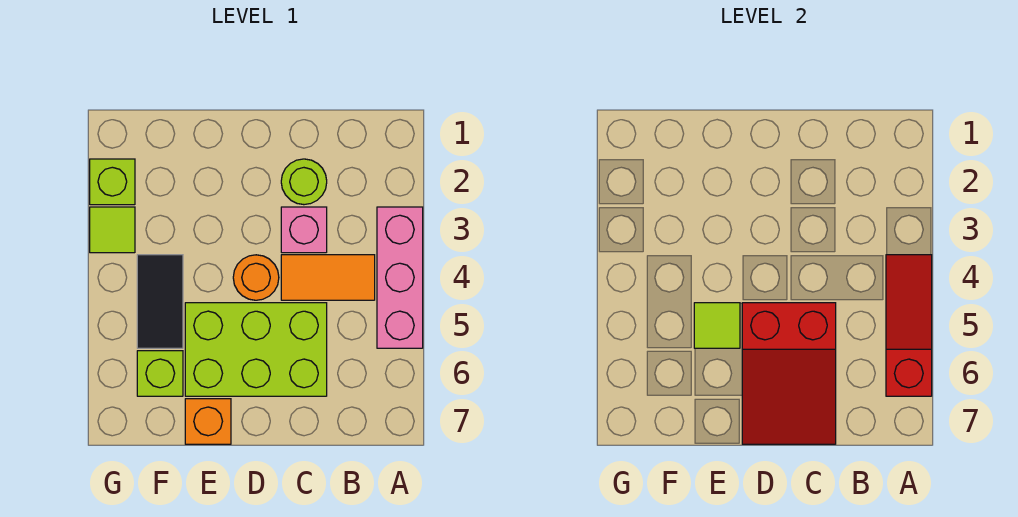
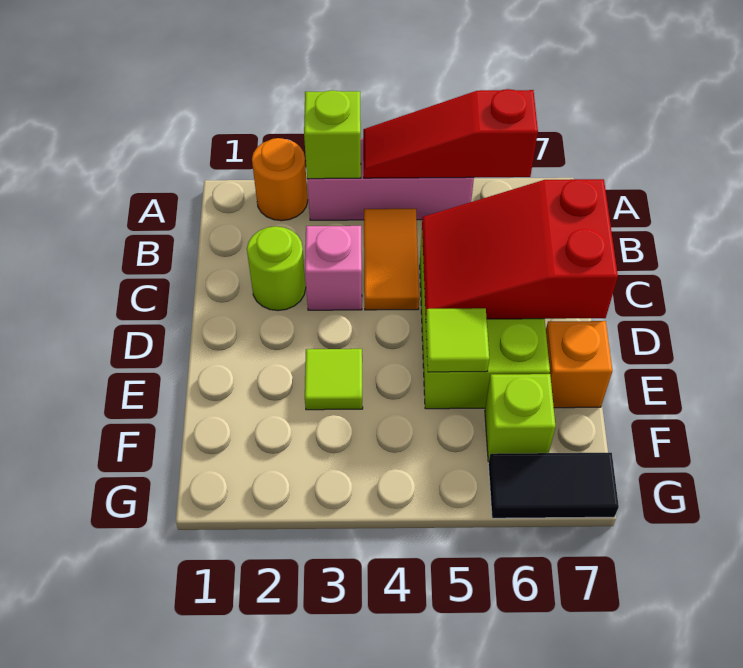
red slope C5:D7 level 2 top 5 -> red slope C5:D7 level 2 top 7
orange round brick D4 level 1 -> orange round brick A2 level 1
black tile F4:F5 level 1 -> black tile G6:G7 level 1
lime brick G2 level 1 -> lime brick A3 level 2
lime tile G3 level 1 -> lime tile E3 level 1

